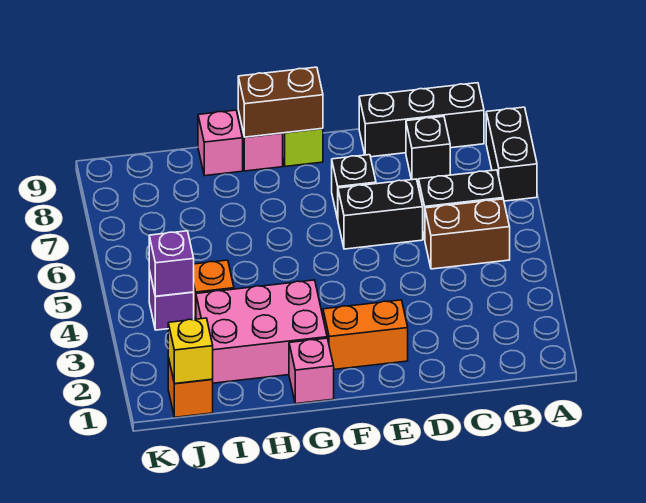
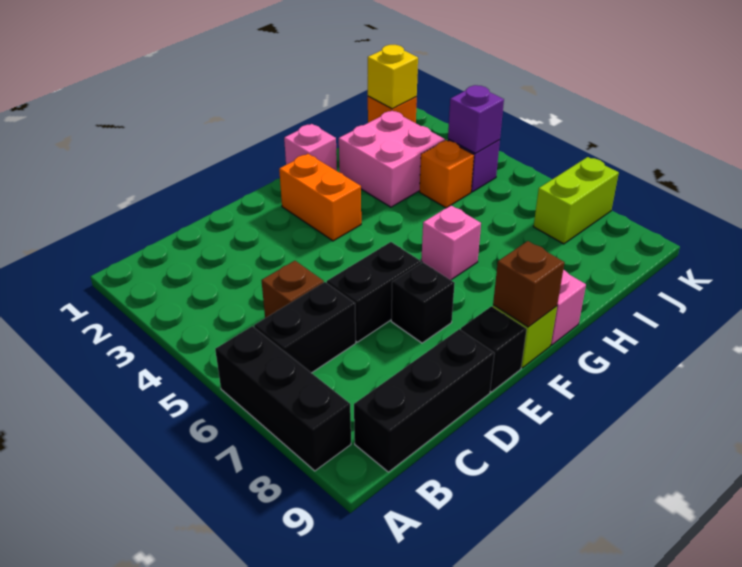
black brick A7:A8 level 1 -> black brick A6:A8 level 1
brown brick B5:C5 level 1 -> brown brick C5 level 1
black brick C8 level 1 -> black brick E9 level 1
orange brick E2:F2 level 1 -> orange brick F2:F3 level 1
brown brick F9:G9 level 2 -> brown brick F9 level 2
pink brick G2:I3 level 1 -> pink brick H2:I3 level 1
pink brick H9 level 1 -> pink brick G6 level 1
none -> lime brick J7:K7 level 1

